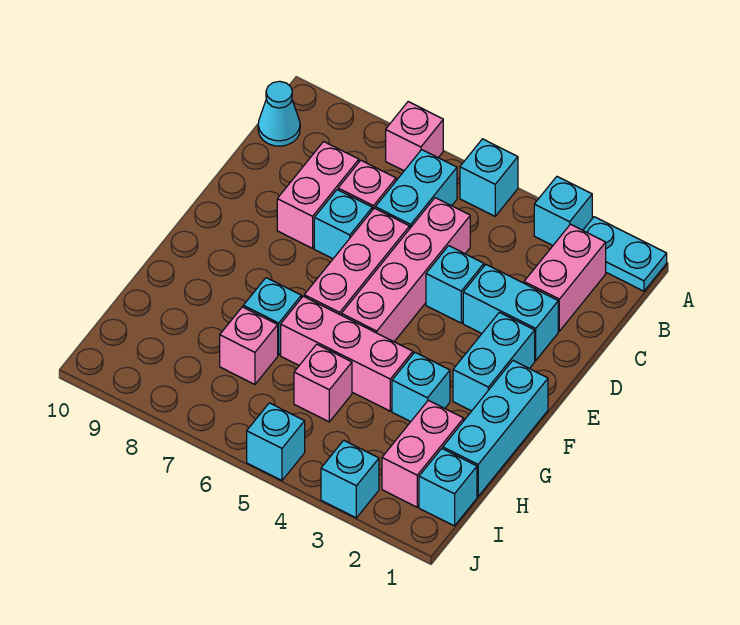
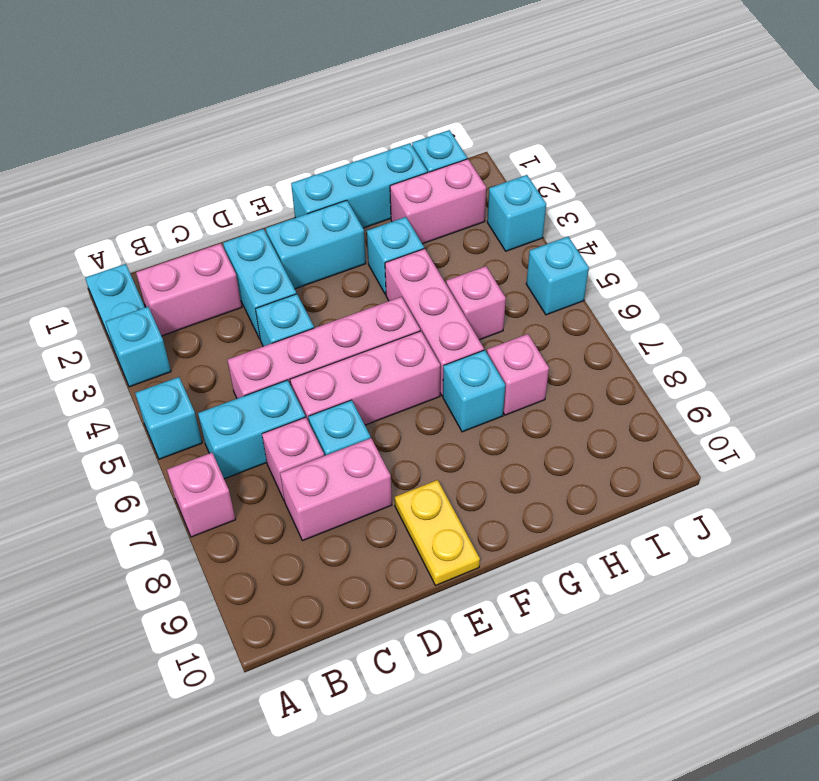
cyan cone B10 level 1 -> none
none -> yellow plate E9:E10 level 1

